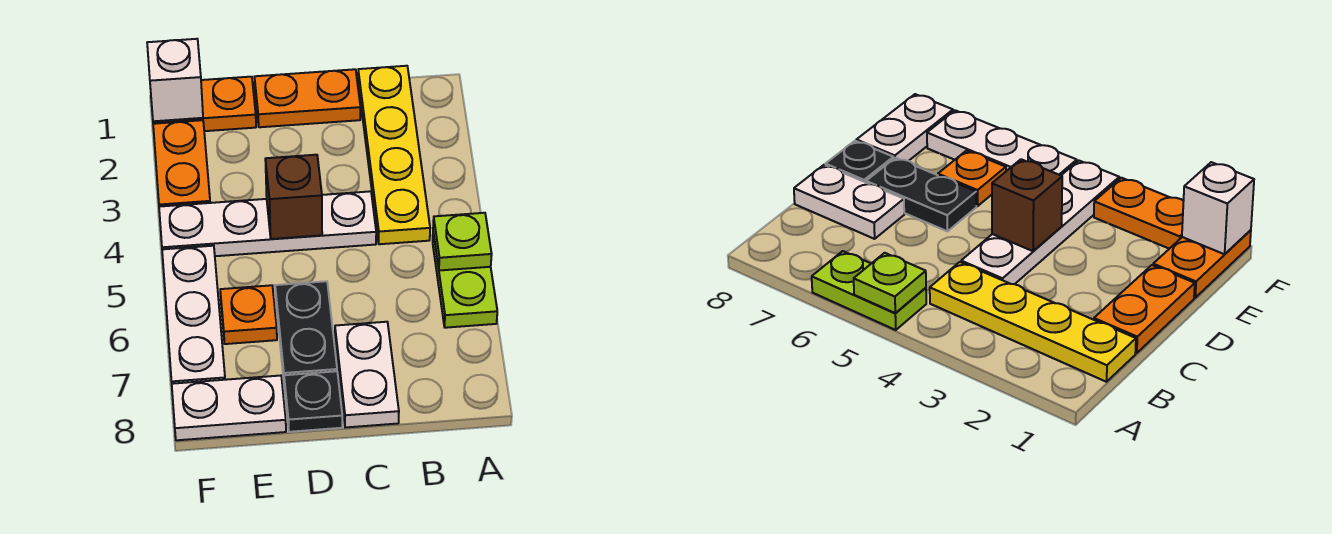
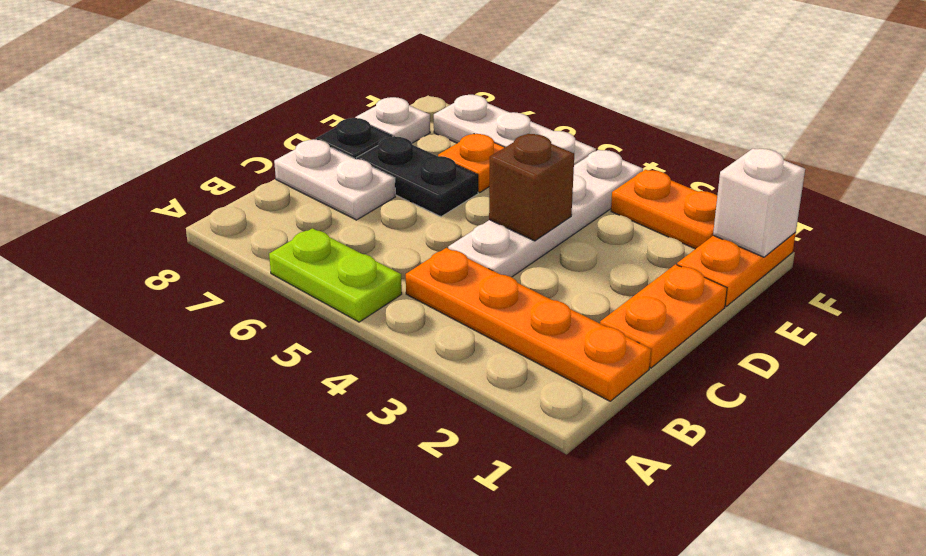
lime plate A5 level 2 -> none
yellow plate B1:B4 level 1 -> orange plate B1:B4 level 1
white plate E8:F8 level 1 -> white plate E8 level 1

